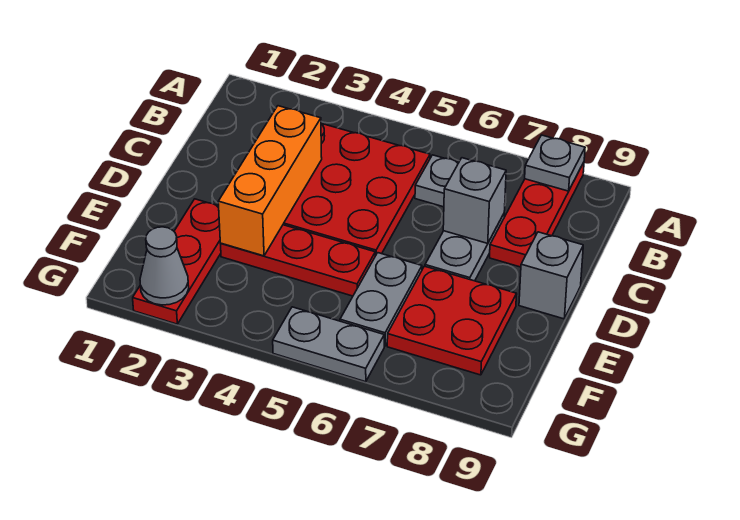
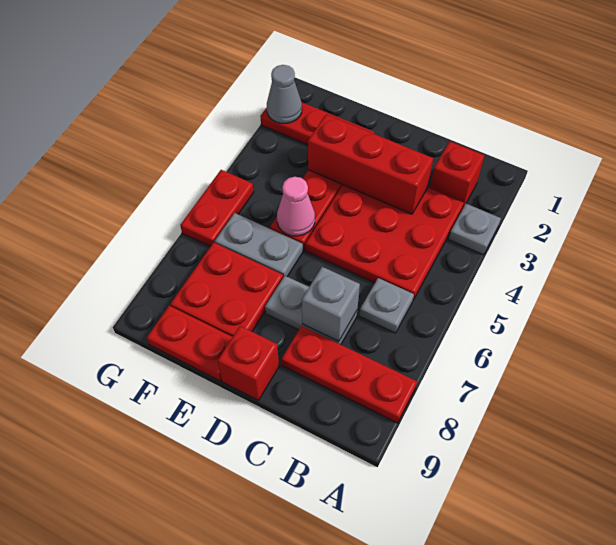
grey plate A8 level 2 -> grey plate A3 level 1
none -> red brick B2 level 1
orange brick C3:E3 level 2 -> red brick C3:E3 level 2
grey brick D9 level 1 -> red brick D9 level 1
none -> pink cone E5 level 2
none -> red plate E9:F9 level 1
grey plate G5:G6 level 1 -> red plate G5:G6 level 1

